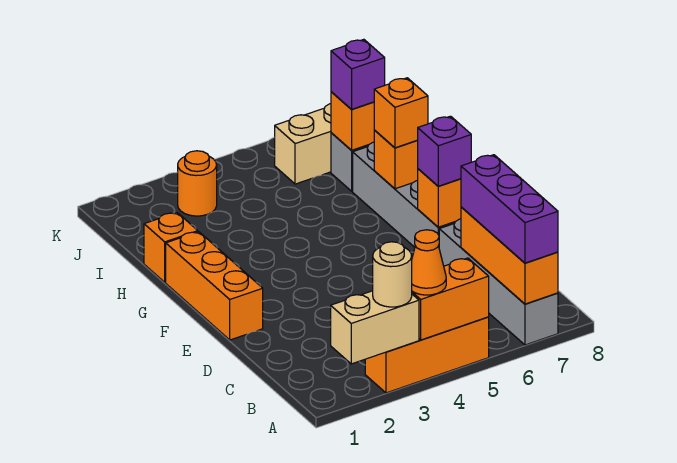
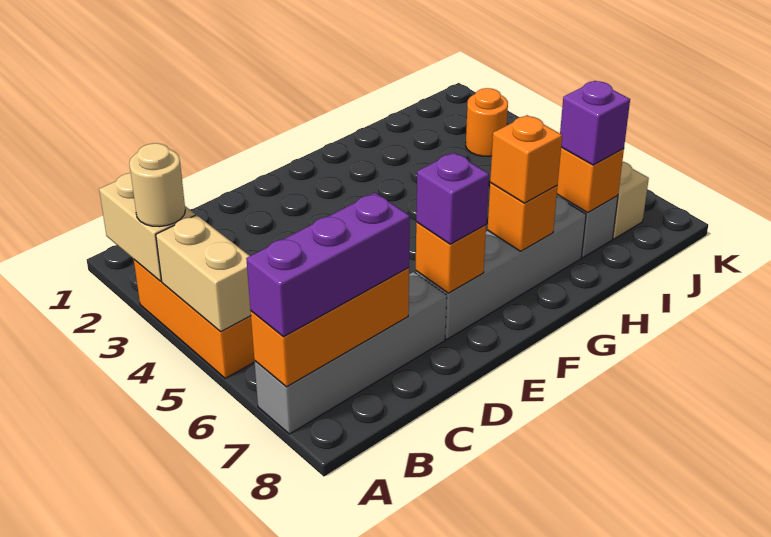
orange brick A4:A5 level 2 -> tan brick A4:A5 level 2
orange cone A4 level 3 -> none
orange brick E1:G1 level 1 -> none
orange brick H1 level 1 -> none

